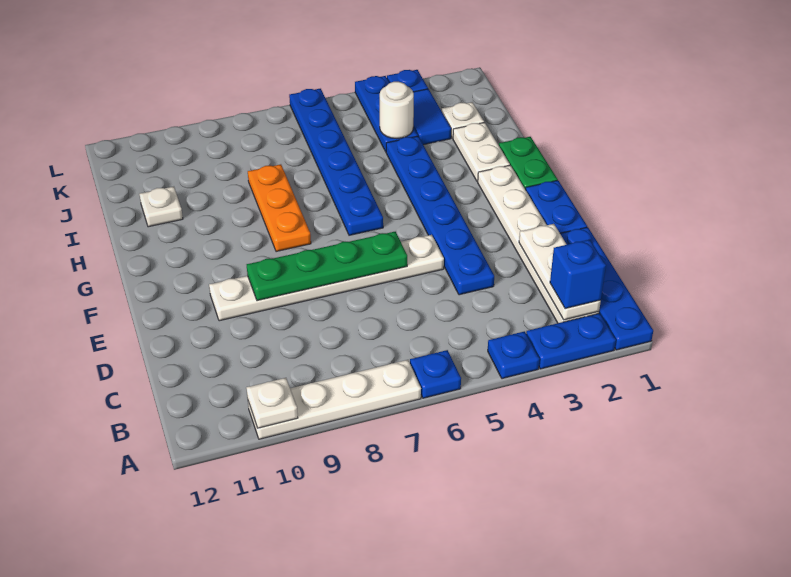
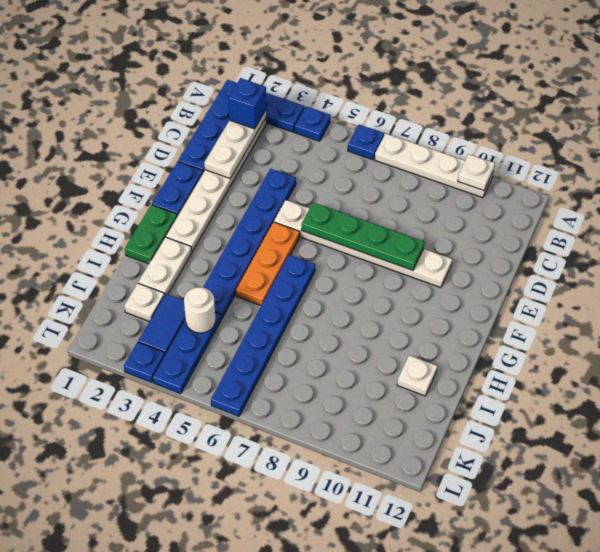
orange plate G8:I8 level 1 -> orange plate F5:H5 level 1

